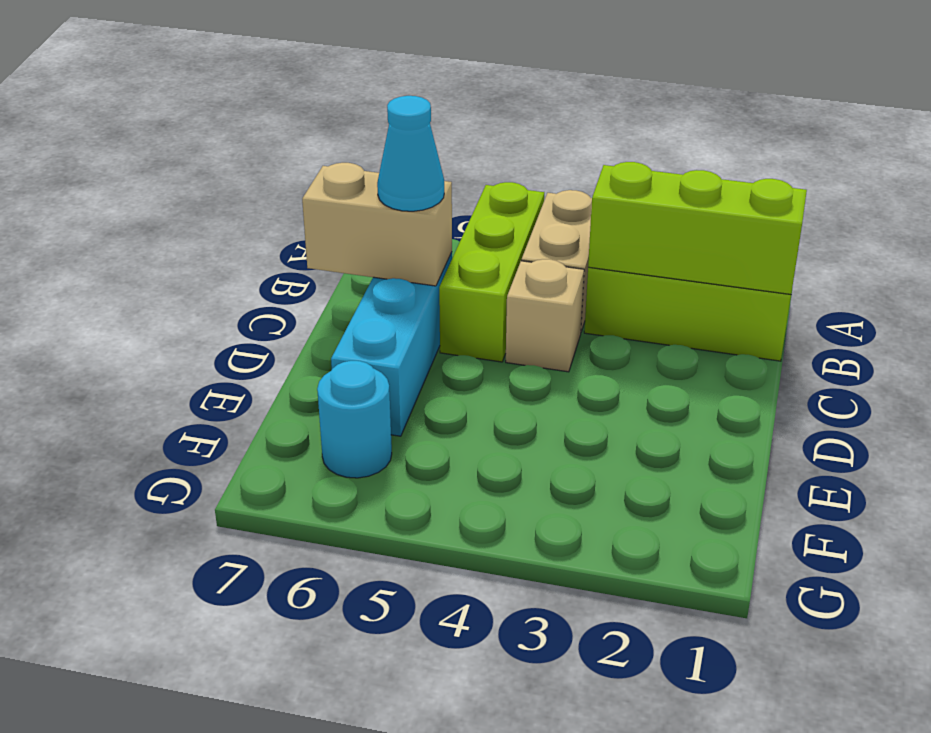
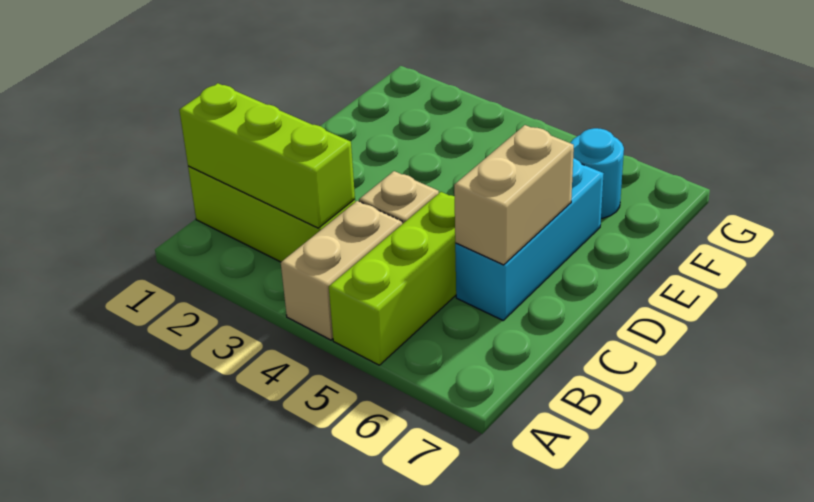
tan brick C6:C7 level 2 -> tan brick C6:D6 level 2
cyan cone C6 level 3 -> none

